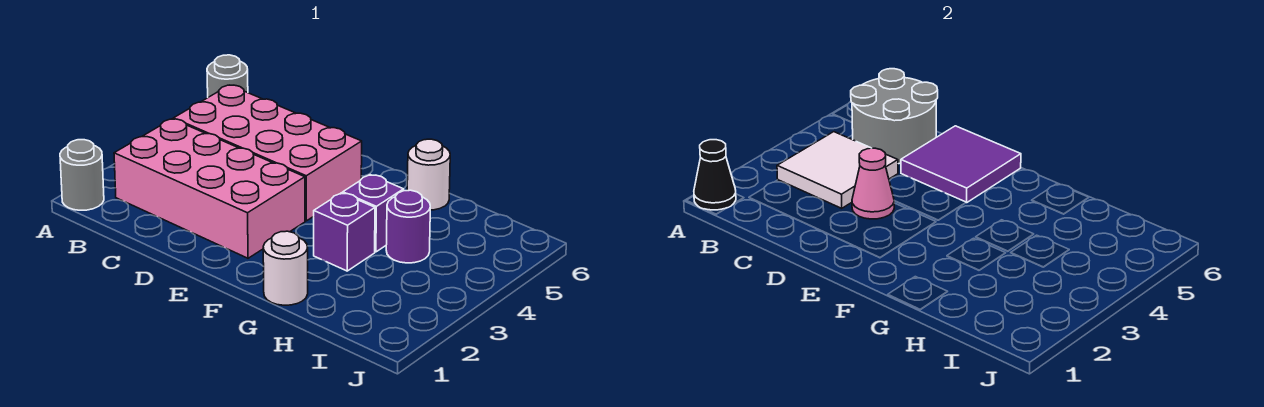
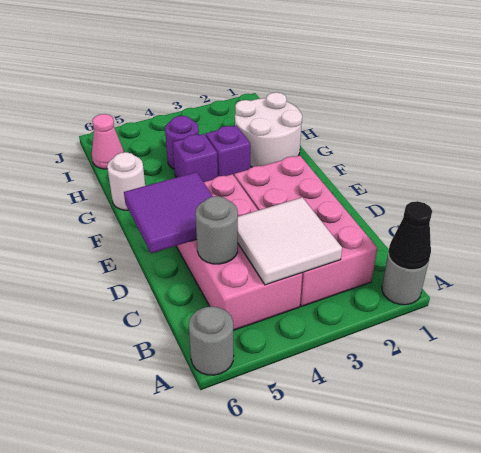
grey round brick B5:C6 level 2 -> grey round brick C5 level 2
pink cone D3 level 2 -> pink cone I6 level 1
white round brick G1 level 1 -> white round brick G1:H2 level 1

